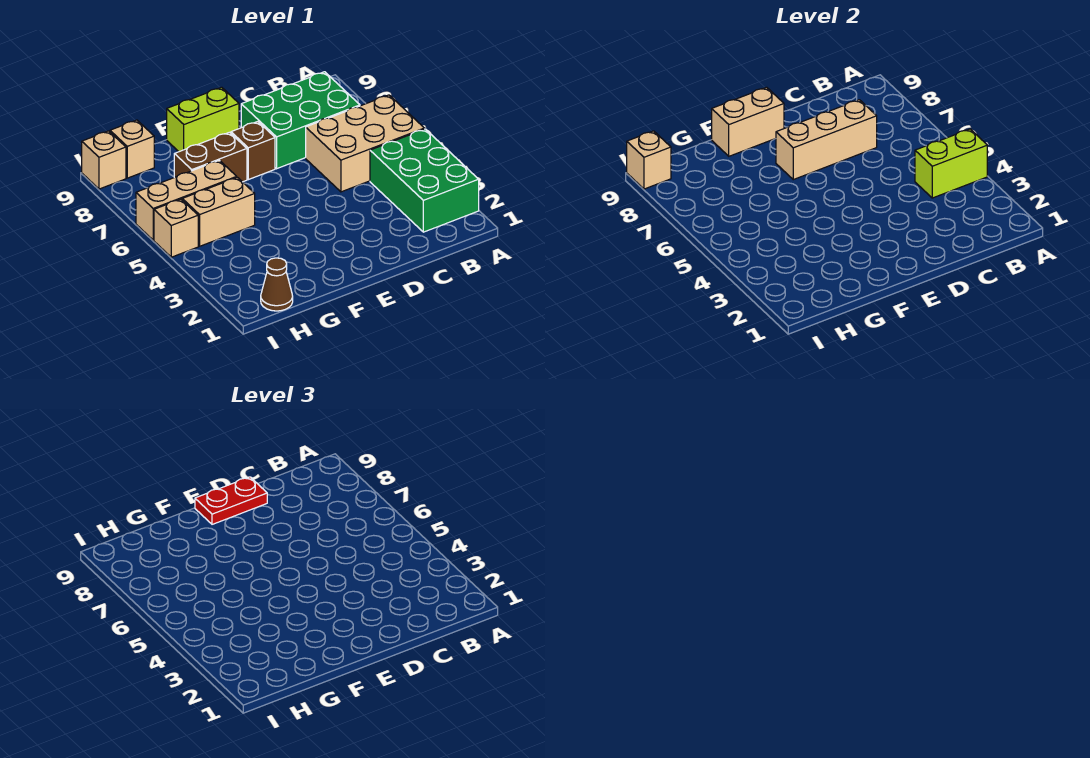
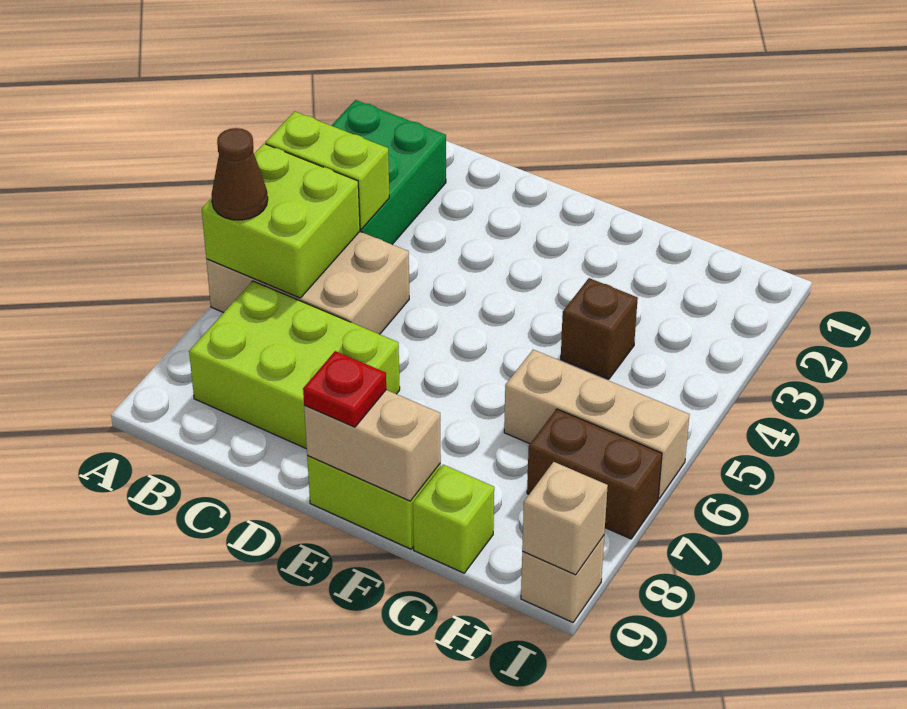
none -> lime brick A5:B6 level 2
green brick B7:D8 level 1 -> lime brick B7:D8 level 1
tan brick C7:E7 level 2 -> none
red plate D9:E9 level 3 -> red plate E9 level 3
brown brick E7 level 1 -> brown brick G4 level 1
brown brick F7:G7 level 1 -> brown brick H7:I7 level 1
tan brick G5:H5 level 1 -> none
none -> lime brick G9 level 1
brown cone H1 level 1 -> brown cone A6 level 3
tan brick H9 level 1 -> none
tan brick I5 level 1 -> none

